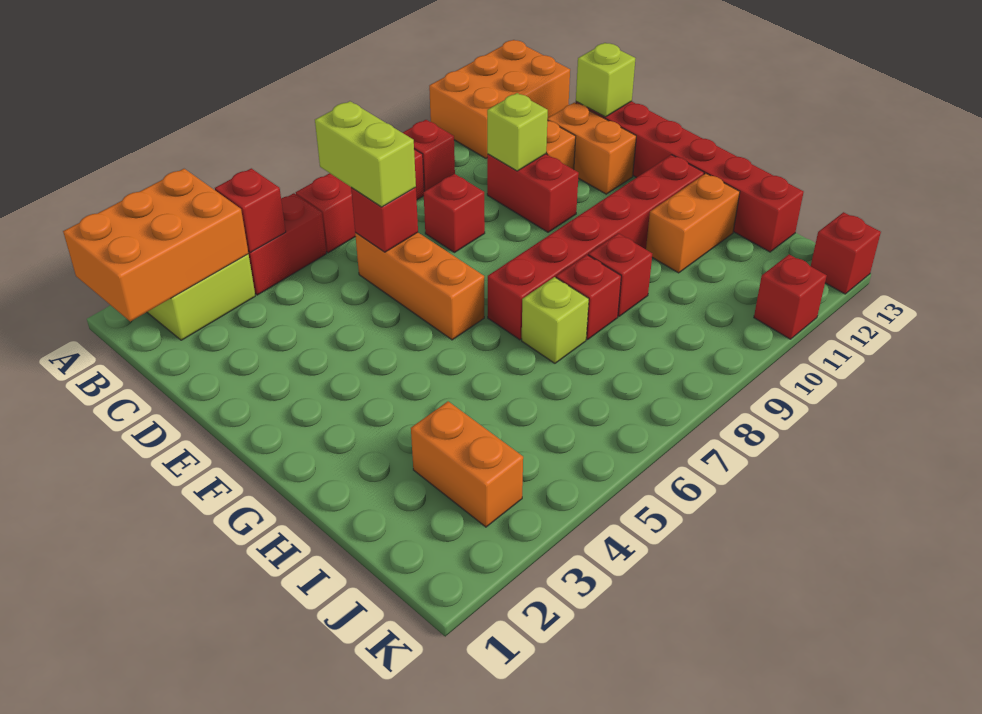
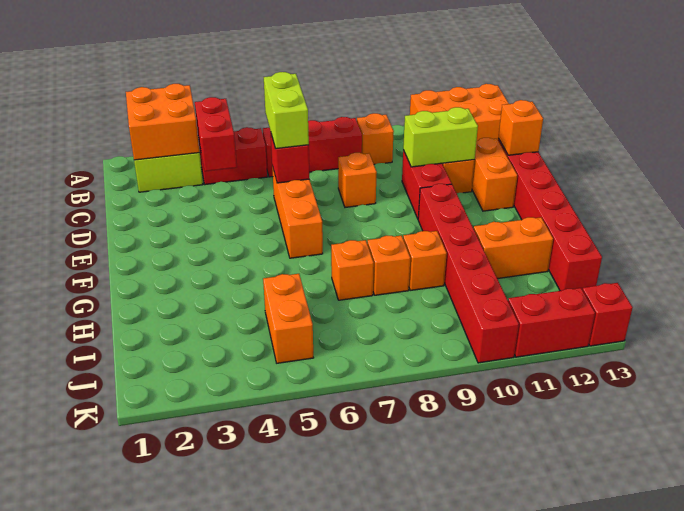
orange brick A1:B3 level 2 -> orange brick A2:B3 level 2
red brick B4 level 2 -> red brick B4:C4 level 2
red brick B9 level 1 -> orange brick B9 level 1
red brick D8 level 1 -> orange brick D8 level 1
lime brick D10 level 2 -> lime brick D10:D11 level 2
lime brick D13 level 2 -> orange brick D13 level 2
red brick G7:G12 level 1 -> red brick F10:K10 level 1
lime brick H7 level 1 -> orange brick H7 level 1
red brick H8 level 1 -> orange brick H8 level 1
red brick H9 level 1 -> orange brick H9 level 1
orange brick I3:J3 level 1 -> orange brick I5:J5 level 1
red brick K11 level 1 -> red brick K11:K12 level 1

